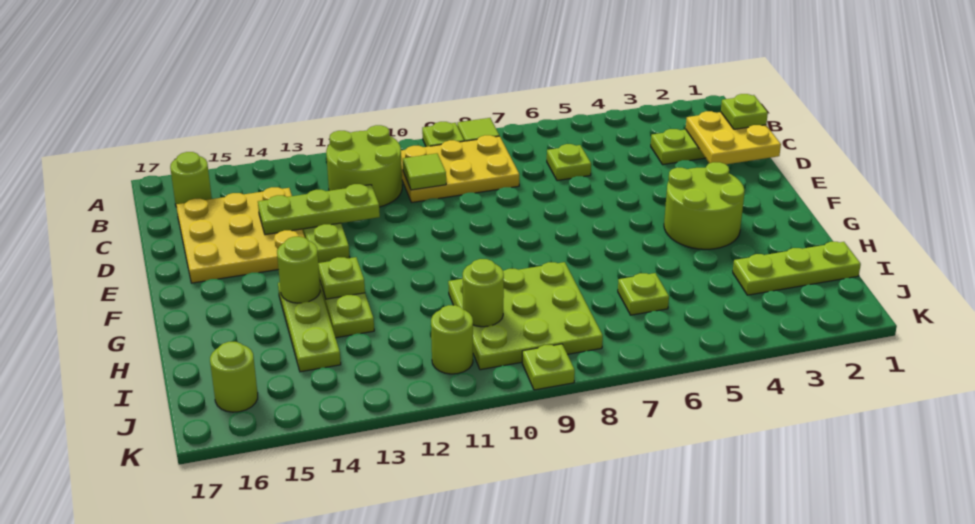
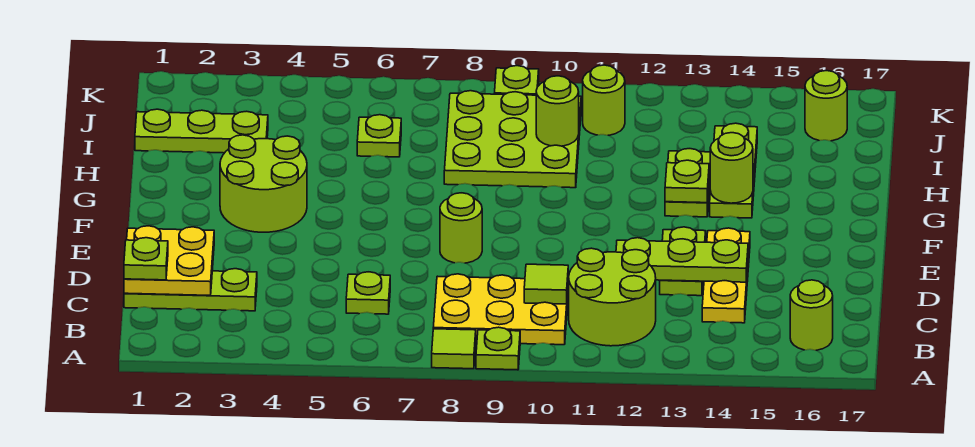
yellow plate C14:E16 level 1 -> yellow plate C14:E14 level 1
none -> lime round brick E8 level 1

